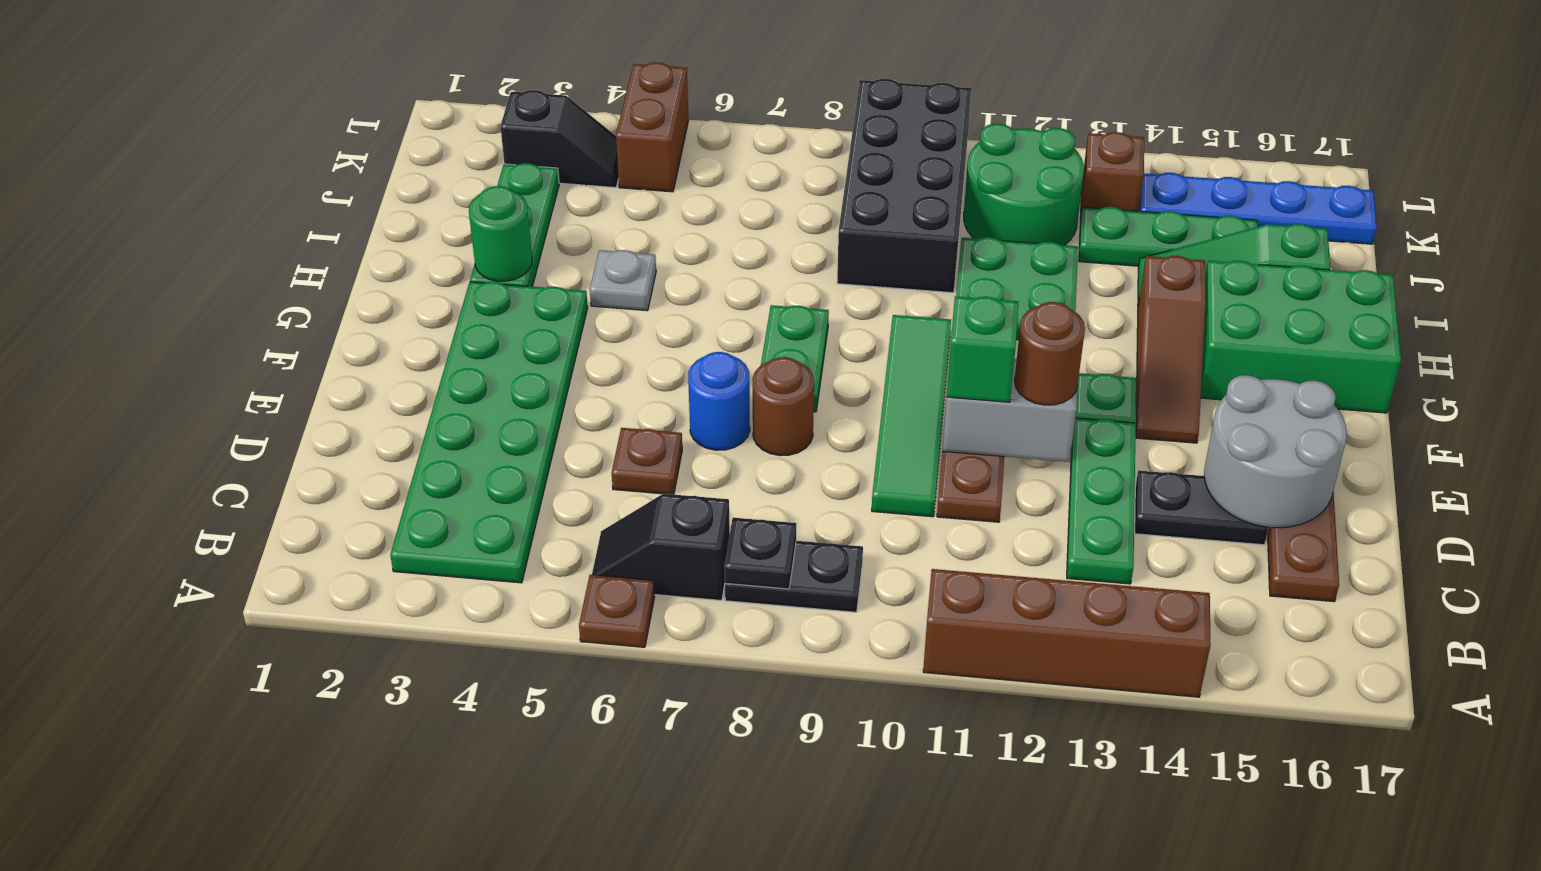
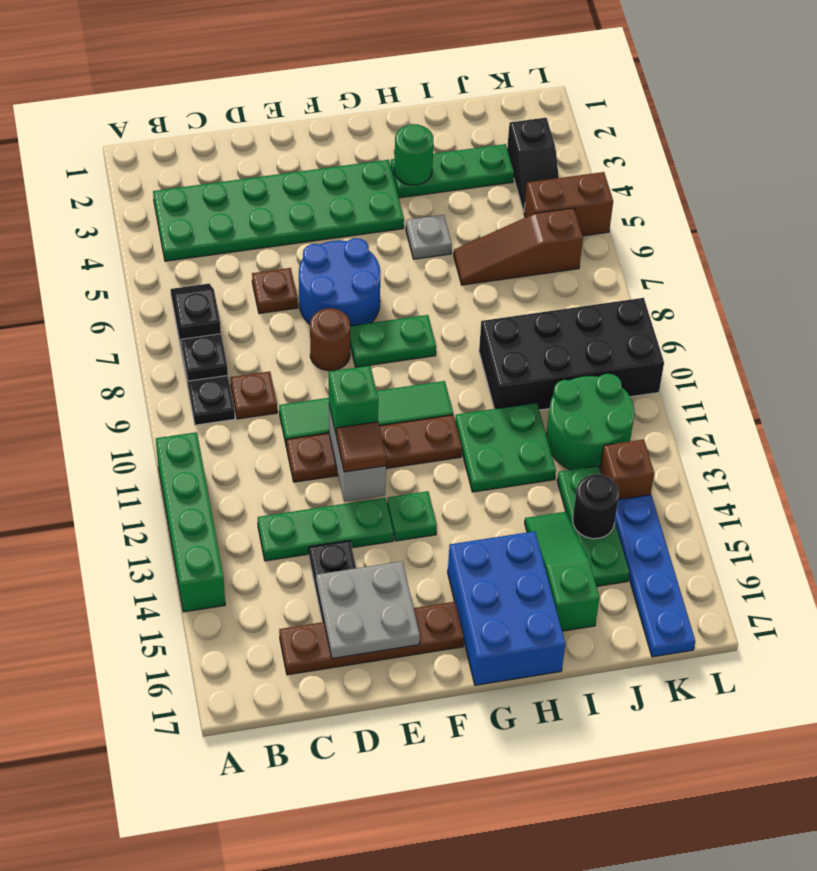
brown plate A6 level 1 -> brown plate C9 level 1
brown brick A11:A14 level 1 -> green brick A11:A14 level 1
grey round brick D15:E16 level 2 -> grey plate D15:E16 level 2
blue round brick E7 level 1 -> blue round brick E6:F7 level 1
brown round brick E12 level 3 -> brown tile E12 level 3
brown slope F14:H14 level 1 top H -> brown slope I6:K6 level 1 top K
green brick G15:H17 level 1 -> blue brick G15:H17 level 1
none -> black round brick J14 level 2

